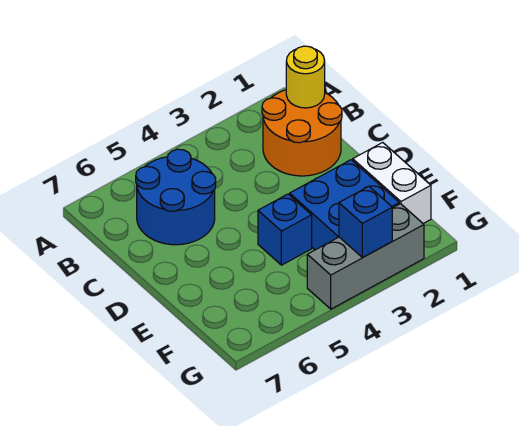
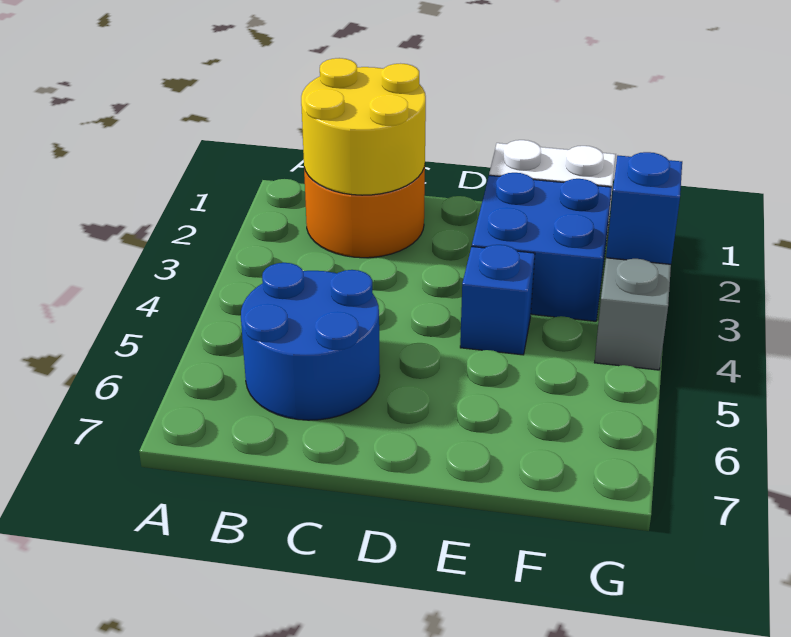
yellow round brick B1 level 2 -> yellow round brick B1:C2 level 2

